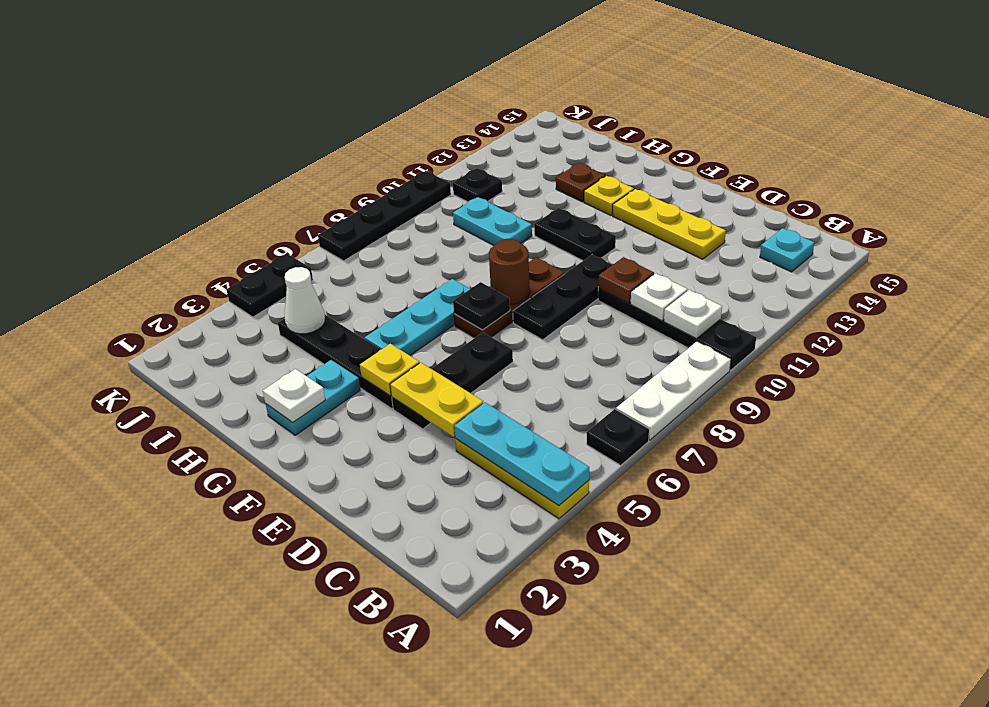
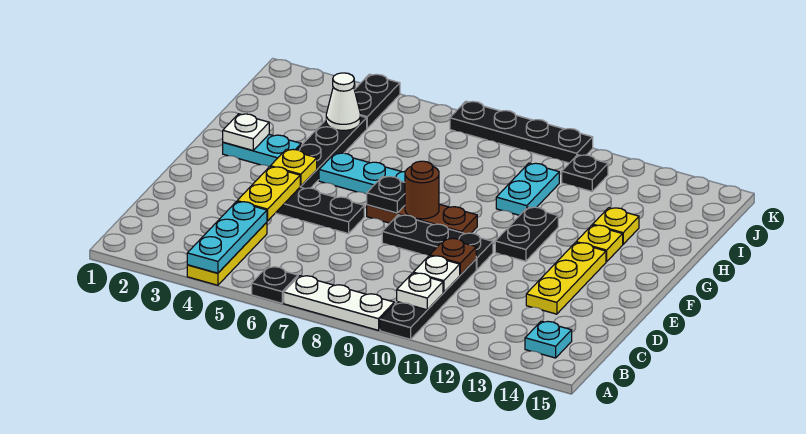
brown plate H13 level 1 -> yellow plate H13 level 1
black plate K4:K5 level 1 -> black plate J4:K4 level 1

